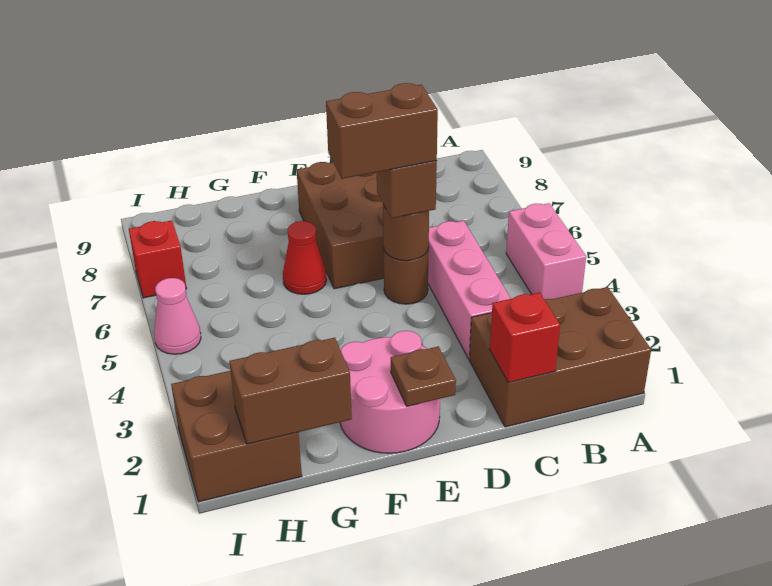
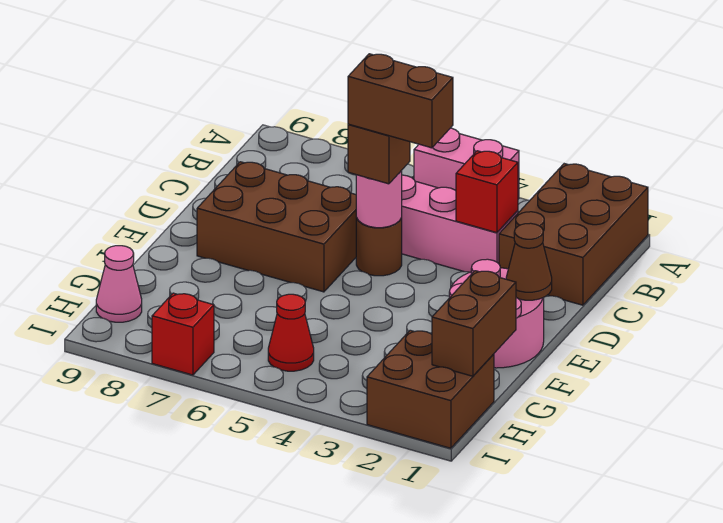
red brick C1 level 2 -> red brick C3 level 2
brown round brick D5 level 2 -> pink round brick D5 level 2
brown brick D5:E5 level 4 -> brown brick D4:D5 level 4
brown plate E1 level 2 -> brown cone E1 level 2
red cone F6 level 1 -> red cone H5 level 1
pink cone I5 level 1 -> pink cone H9 level 1

